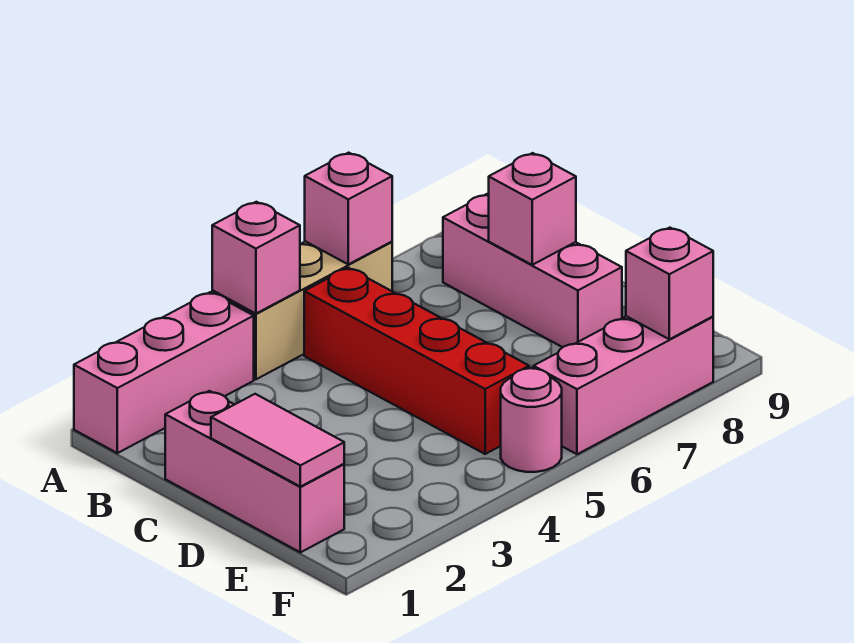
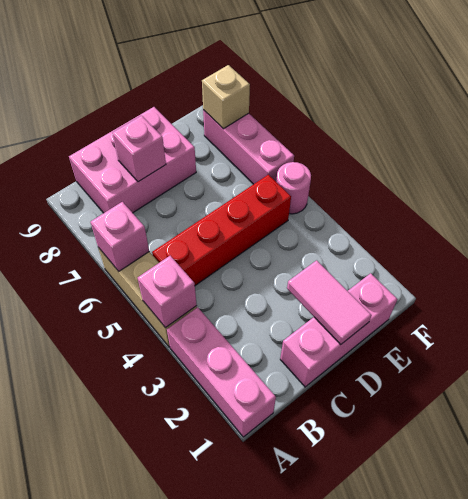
pink brick B8:D8 level 1 -> pink brick B8:D9 level 1
pink tile D1:E1 level 2 -> pink tile D1:D2 level 2
pink brick F8 level 2 -> tan brick F8 level 2

